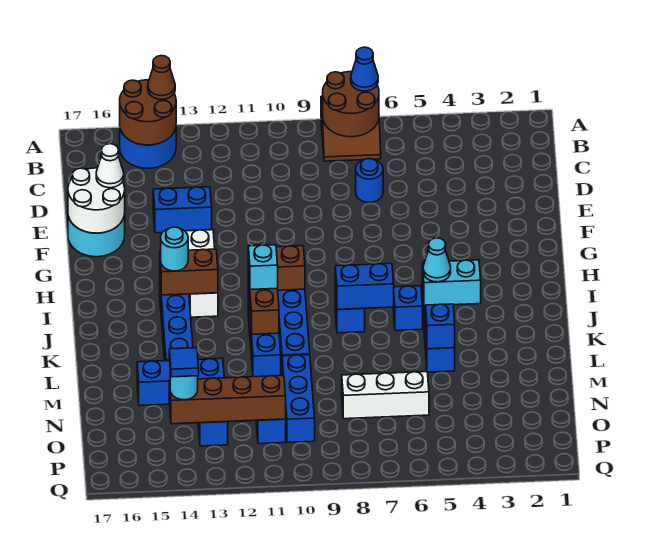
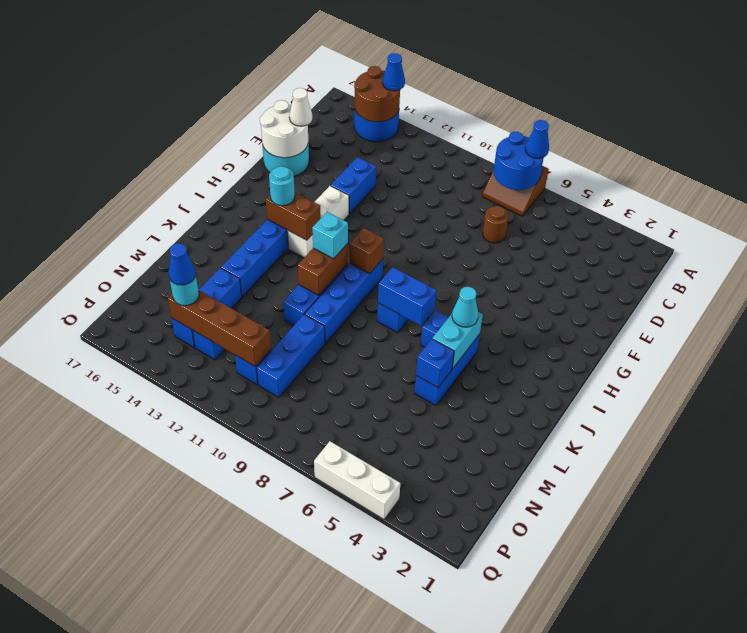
brown round brick A7:B8 level 2 -> blue round brick A7:B8 level 2
brown cone A14 level 3 -> blue cone A14 level 3
blue round brick D7 level 1 -> brown round brick D7 level 1
blue brick E13:E14 level 1 -> blue brick E13:F13 level 1
cyan brick J4:J5 level 2 -> cyan brick J5:K5 level 2
blue brick M13:M15 level 1 -> blue brick M14:O14 level 1
white brick N6:N8 level 1 -> white brick Q4:Q6 level 1
blue tile O14 level 4 -> blue cone O14 level 4

